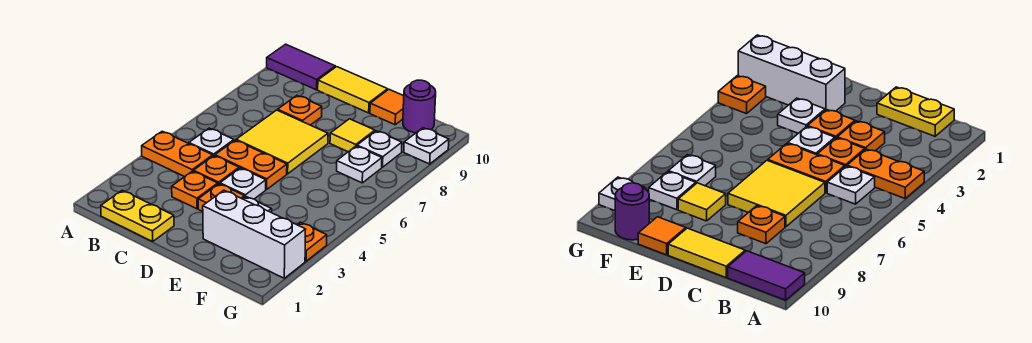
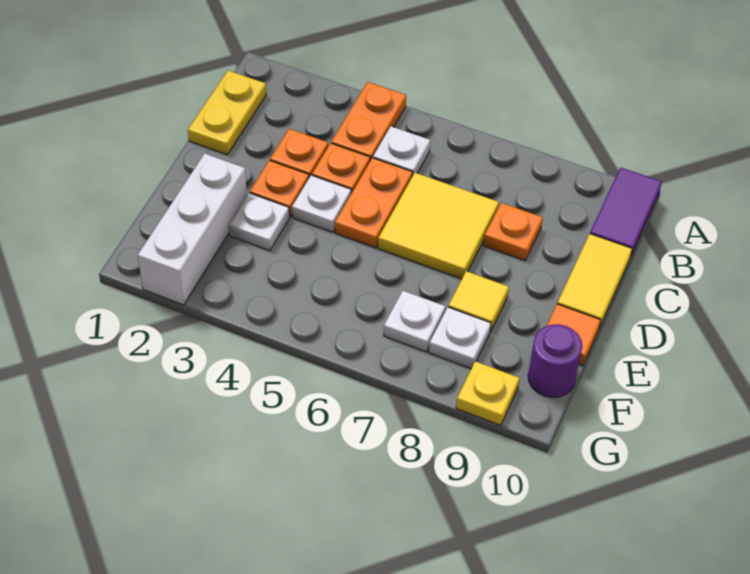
orange plate G3 level 1 -> none
white plate G9 level 1 -> yellow plate G9 level 1

